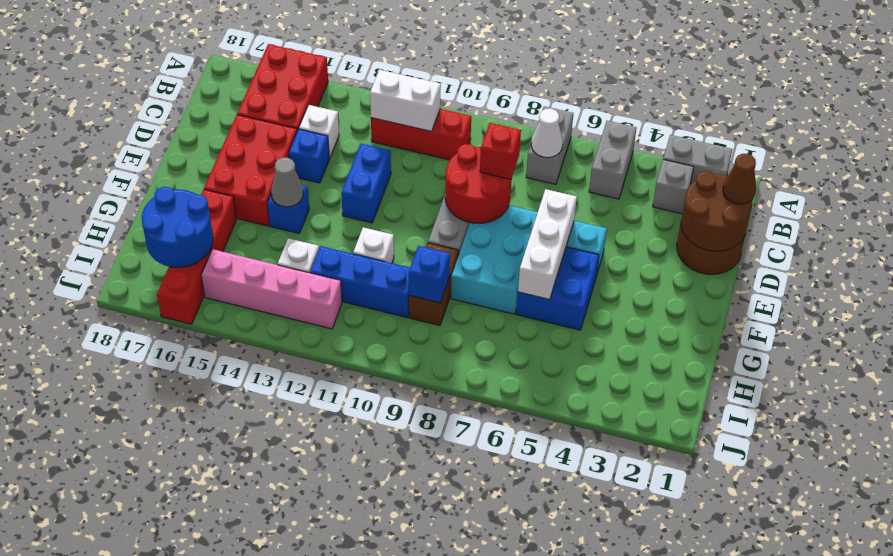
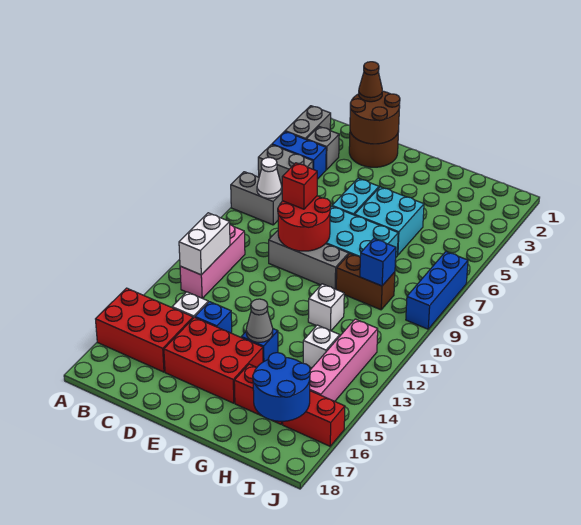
red brick B10:B12 level 1 -> pink brick B10:B12 level 1
blue brick D12:E12 level 1 -> blue brick A4:B4 level 1
white brick E6:G6 level 2 -> none
blue brick F5:G6 level 1 -> cyan brick F5:G6 level 1
blue brick H10:H12 level 1 -> blue brick J7:J9 level 1

